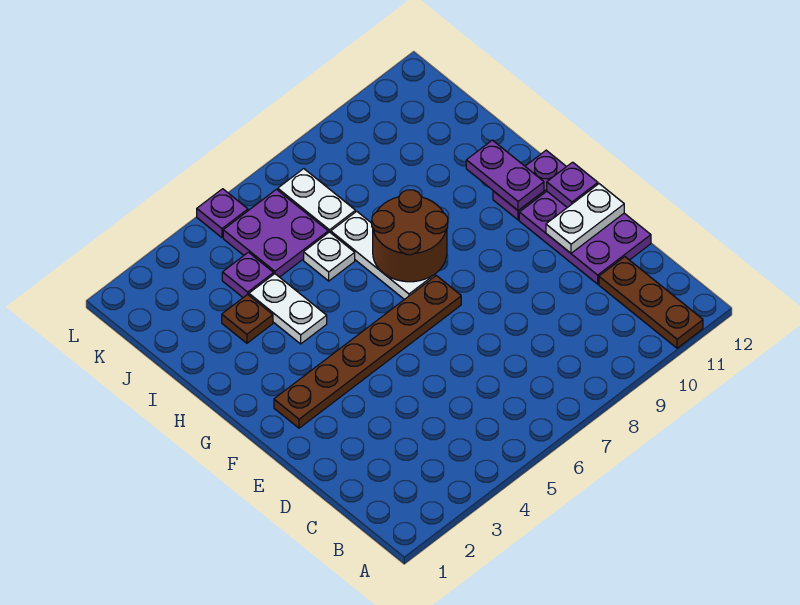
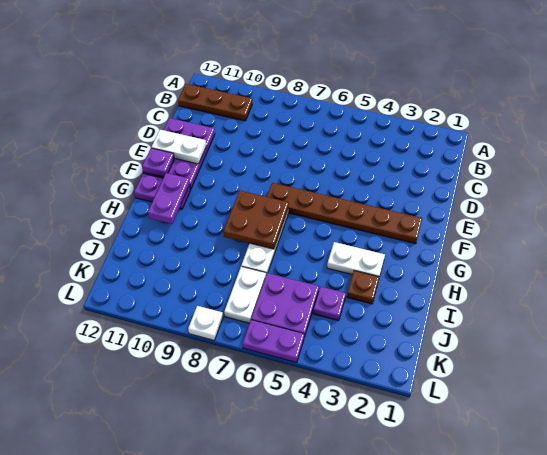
brown plate A11:C11 level 1 -> brown plate B10:B12 level 1
brown round brick G7:H8 level 2 -> brown plate G7:H8 level 2
white plate H4:I4 level 1 -> white plate H3:H4 level 1
white plate I6 level 1 -> white plate L8 level 1
purple plate L5 level 1 -> purple plate L5:L6 level 1

